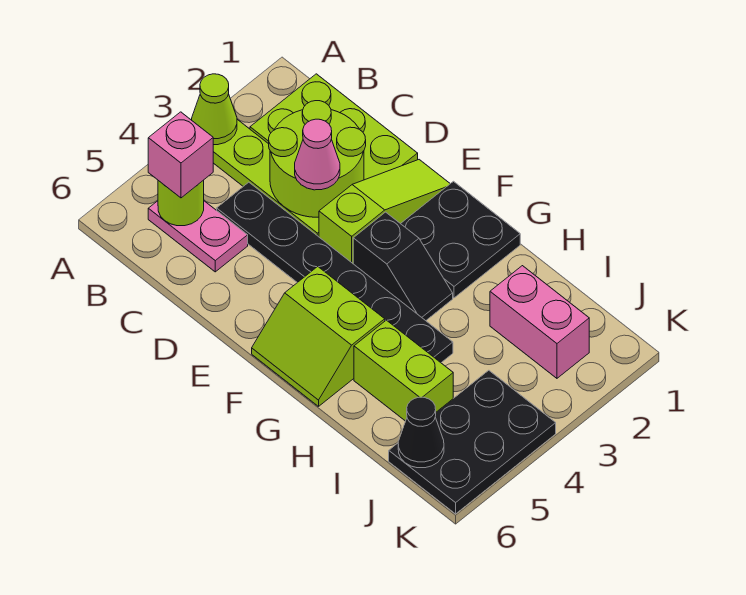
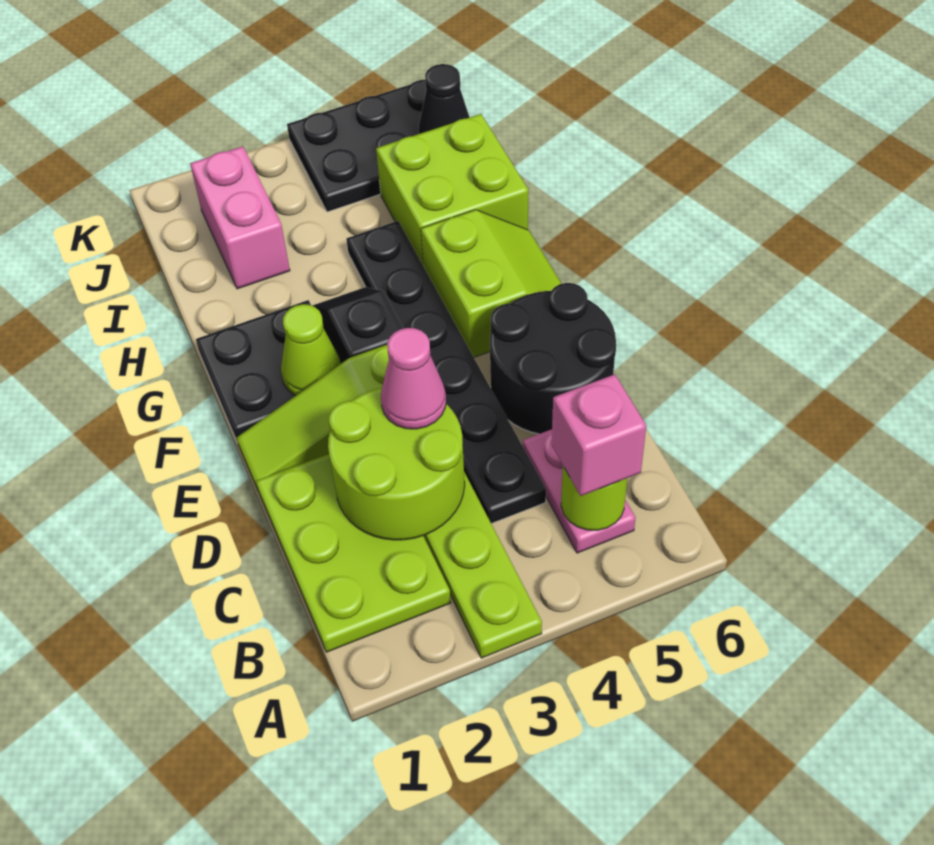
lime cone A3 level 2 -> lime cone F2 level 2
none -> black round brick D5:E6 level 1
lime brick H5:I5 level 1 -> lime brick H5:I6 level 1

